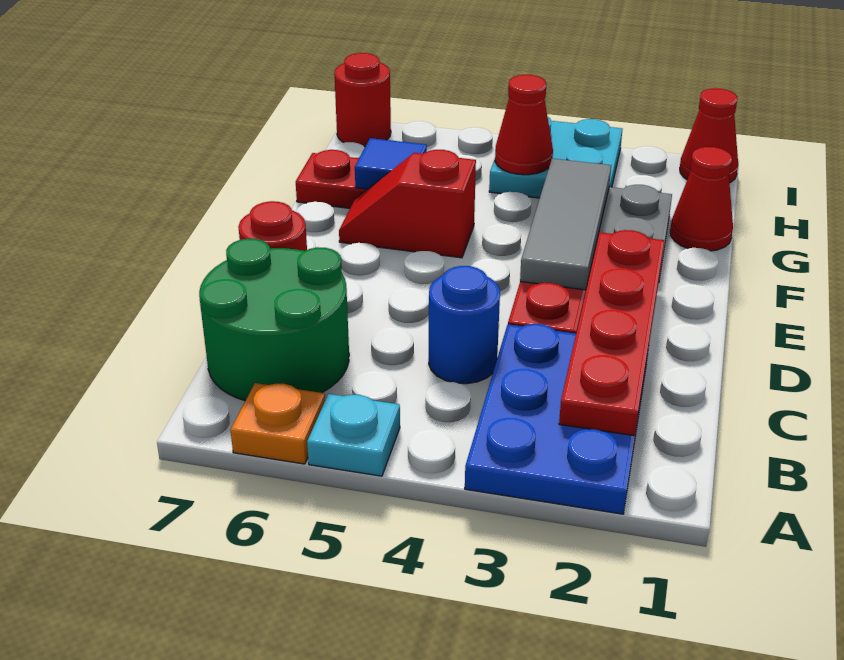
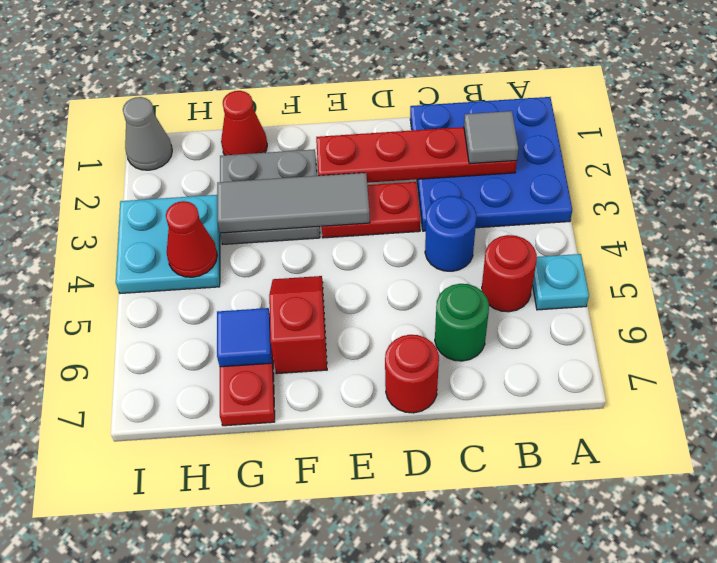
blue plate A2:C3 level 1 -> blue plate A1:C3 level 1
orange plate A6 level 1 -> none
none -> grey tile B2 level 3
green round brick B6:C7 level 1 -> green round brick C6 level 1
red slope F5:F6 level 1 top 5 -> red slope F5:F6 level 1 top 6
red cone I1 level 1 -> grey cone I1 level 1
red round brick I7 level 1 -> red round brick B5 level 1

